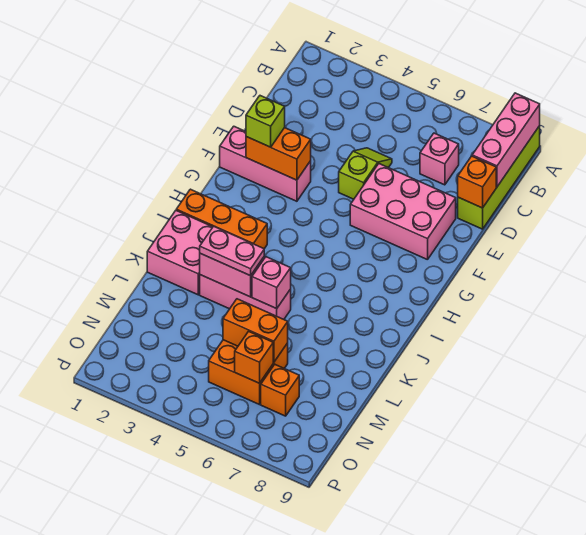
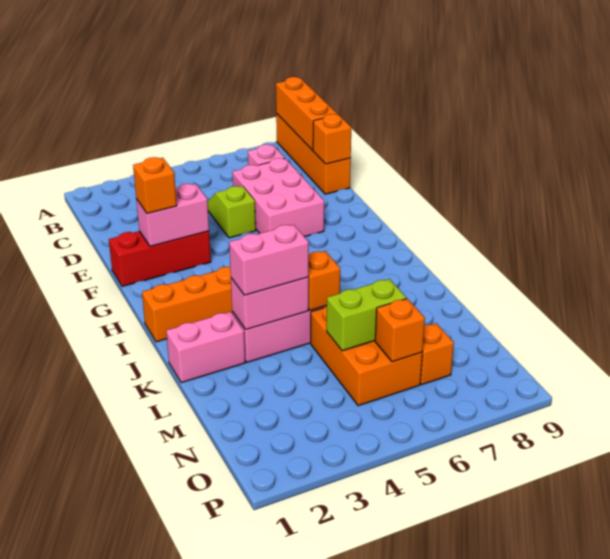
lime brick A9:D9 level 1 -> orange brick A9:D9 level 1
pink brick A9:C9 level 2 -> orange brick A9:C9 level 2
pink brick E6:F8 level 1 -> pink brick D6:F7 level 1
pink brick F1:F3 level 1 -> red brick F1:F3 level 1
orange brick F2:F3 level 2 -> pink brick F2:F3 level 2
lime brick F2 level 3 -> orange brick F2 level 3
pink brick J1:K2 level 1 -> pink brick K1:K2 level 1
pink plate K3:K4 level 3 -> pink brick K3:K4 level 3
pink brick K5 level 2 -> orange brick K5 level 2
orange brick M5:N6 level 1 -> orange brick L5:N6 level 1
orange brick M5:M6 level 2 -> lime brick M5:M6 level 2

